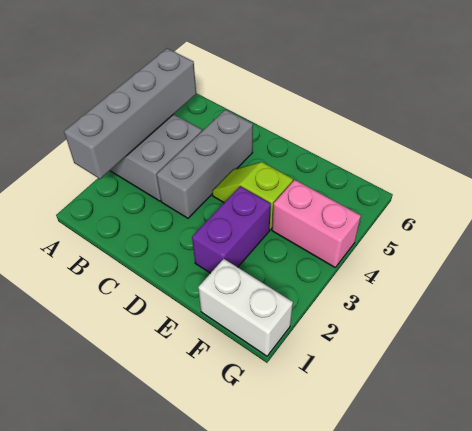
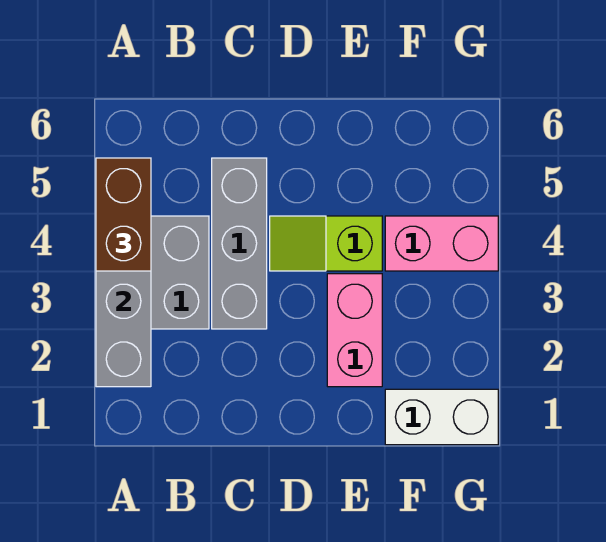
none -> brown brick A4:A5 level 3
purple brick E2:E3 level 1 -> pink brick E2:E3 level 1

